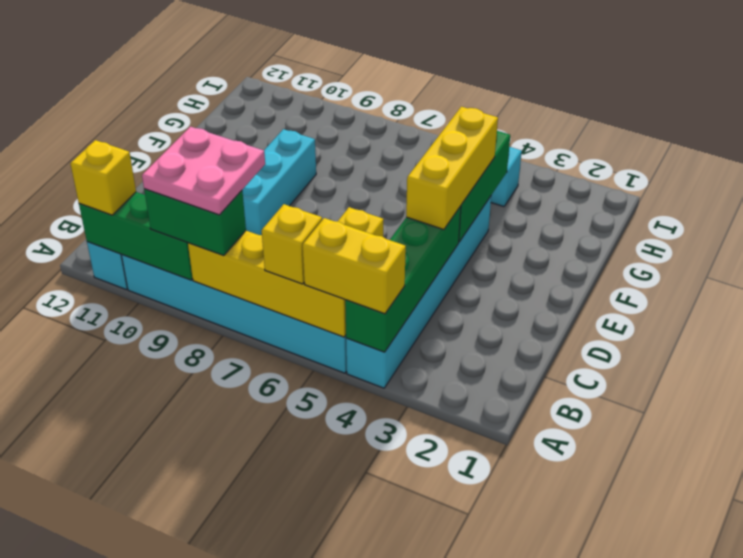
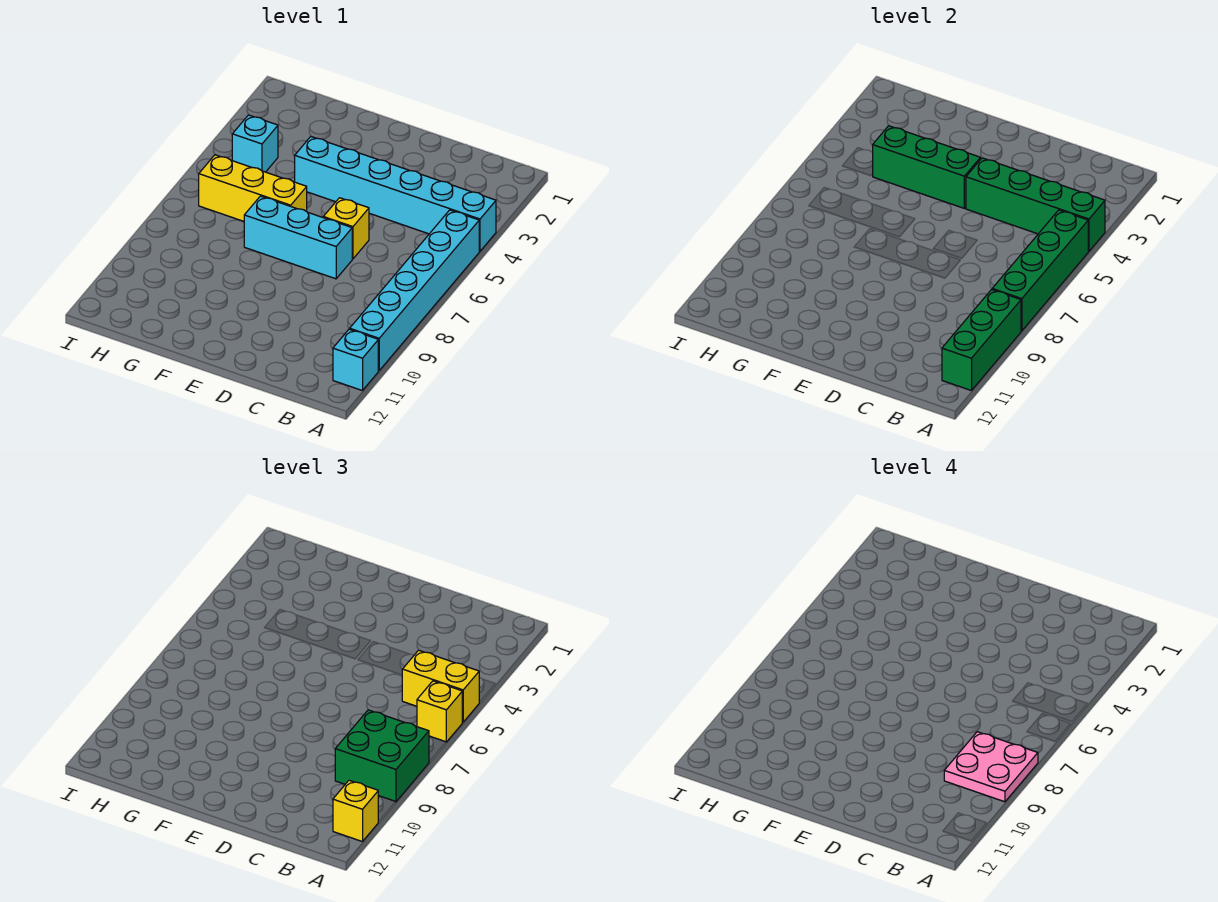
yellow brick A4:A5 level 3 -> yellow brick A5:B5 level 3
yellow brick A5:A8 level 2 -> green brick A5:A8 level 2
green brick A8:A9 level 3 -> green brick A8:B9 level 3
yellow brick D4:F4 level 3 -> yellow brick F6:H6 level 1
cyan brick D9:F9 level 1 -> cyan brick D7:F7 level 1

